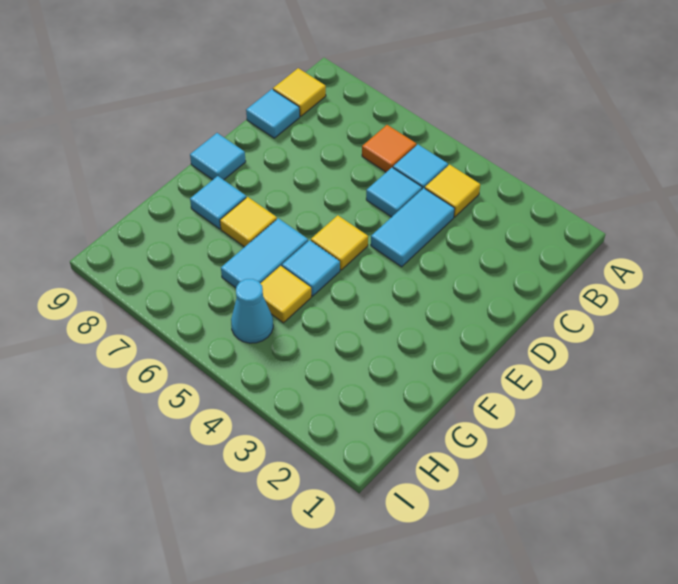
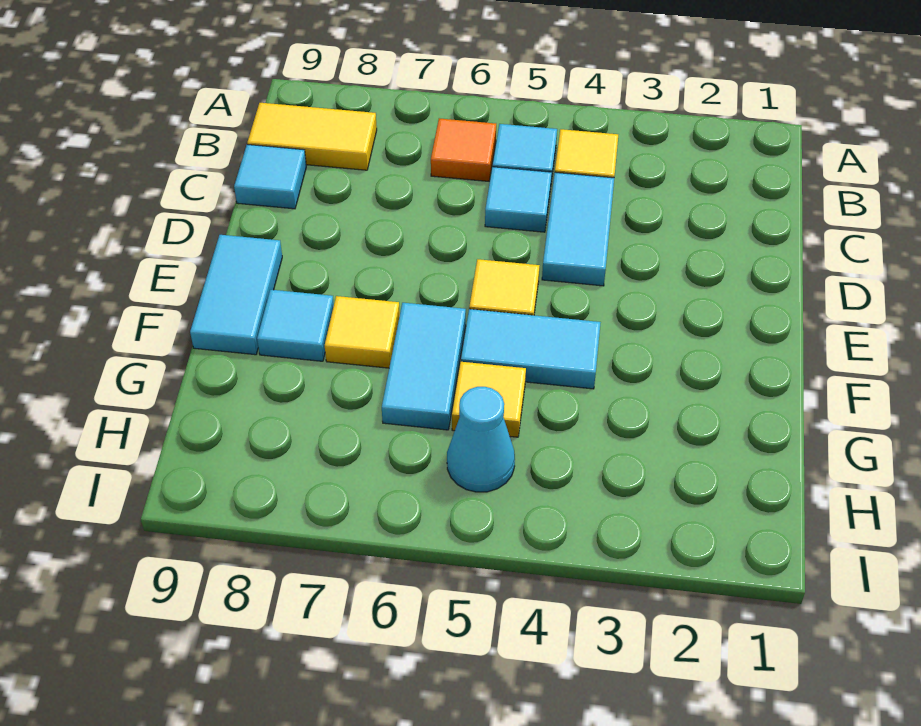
yellow tile B9 level 1 -> yellow tile B8:B9 level 1
cyan tile E9 level 1 -> cyan tile E9:F9 level 1
cyan tile F5 level 1 -> cyan tile F4:F5 level 1

